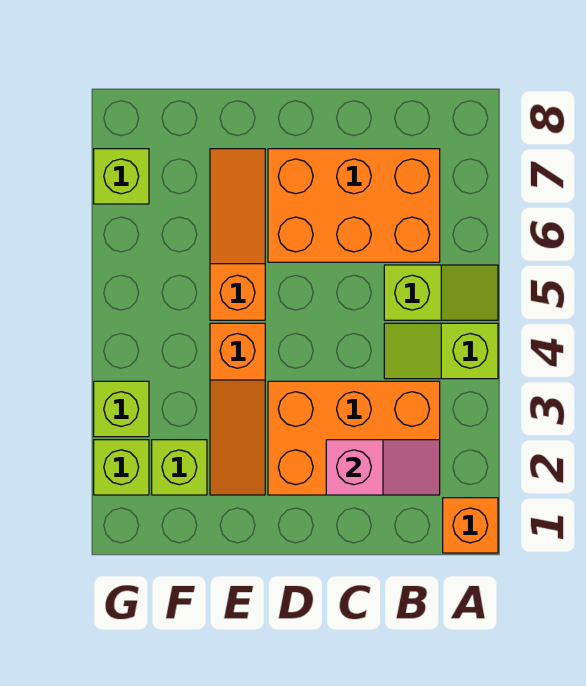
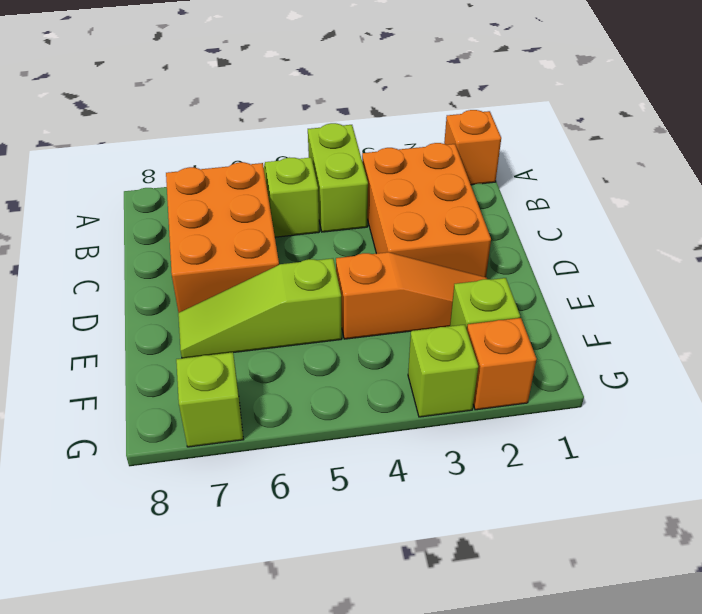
lime slope A4:B4 level 1 top A -> lime brick A4:B4 level 1
pink slope B2:C2 level 2 top C -> none
orange slope E5:E7 level 1 top 5 -> lime slope E5:E7 level 1 top 5
lime brick G2 level 1 -> orange brick G2 level 1

